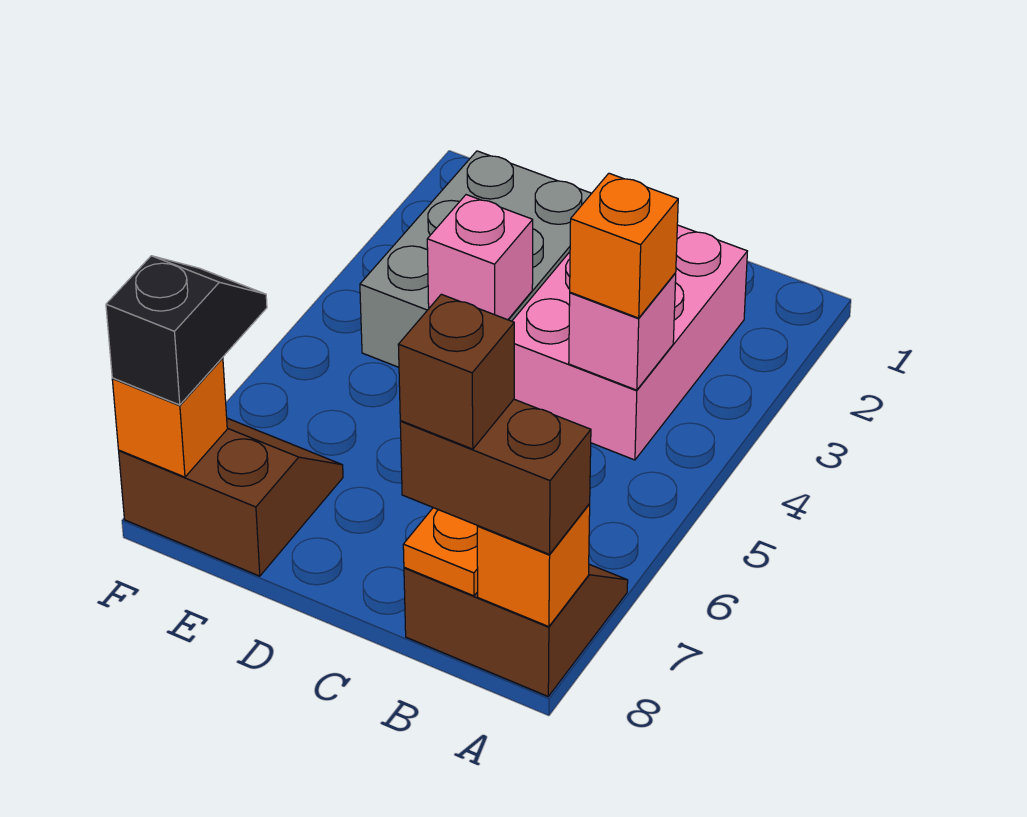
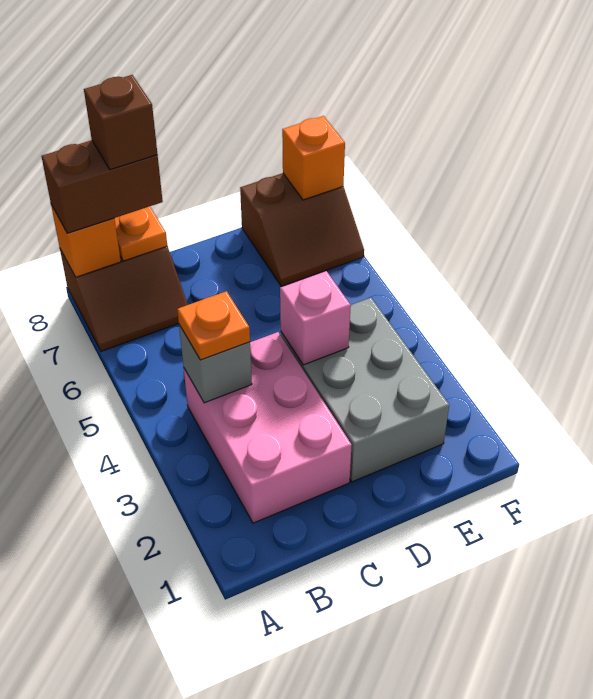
pink brick B4 level 2 -> grey brick B4 level 2
orange brick B4 level 3 -> orange plate B4 level 3
black slope F7:F8 level 3 top 8 -> none

